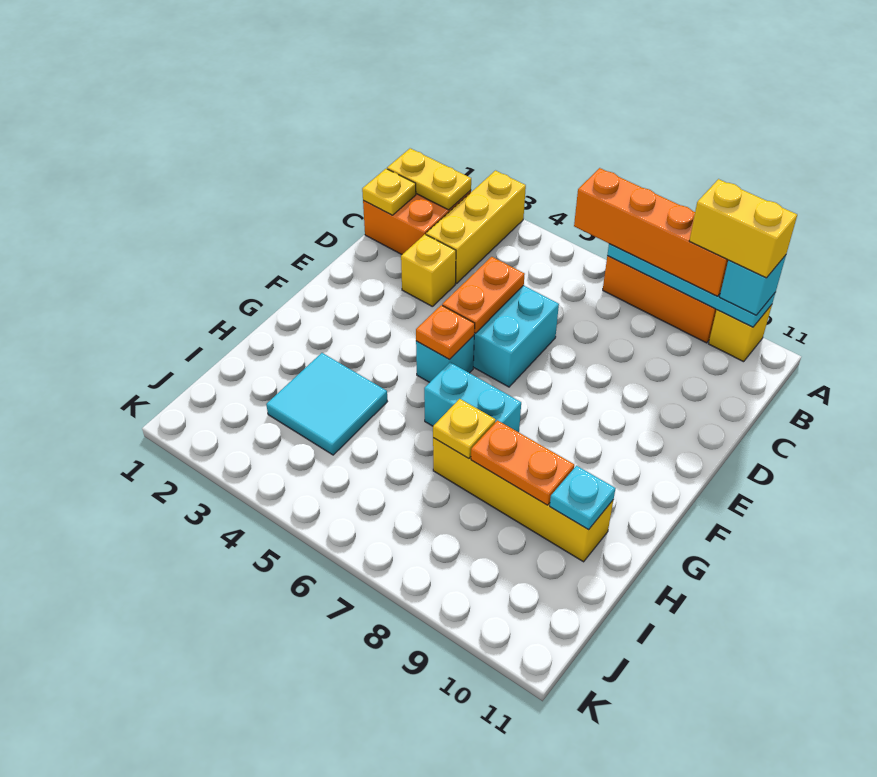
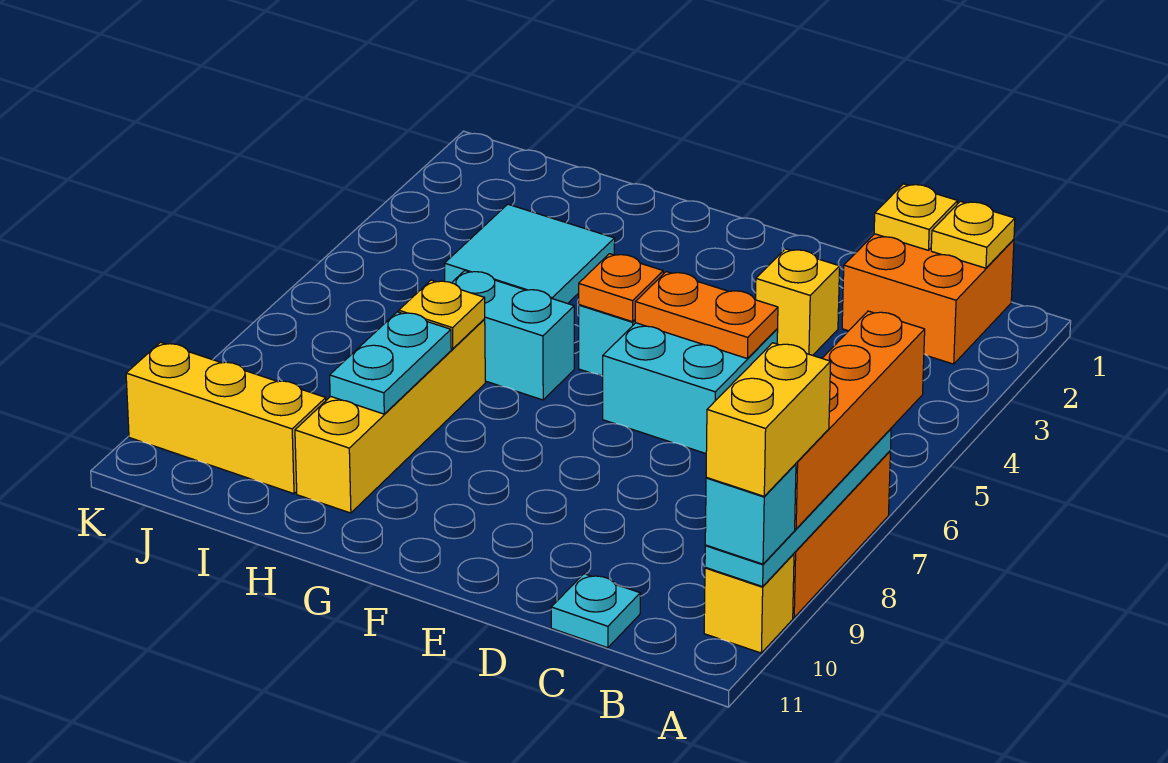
yellow brick A3:C3 level 1 -> yellow brick I10:K10 level 1
yellow plate B1:B2 level 2 -> yellow plate B1 level 2
cyan brick G6:G7 level 1 -> cyan brick G6:H6 level 1
orange plate H8:H9 level 2 -> cyan plate H8:H9 level 2
cyan plate H10 level 2 -> cyan plate C11 level 1

